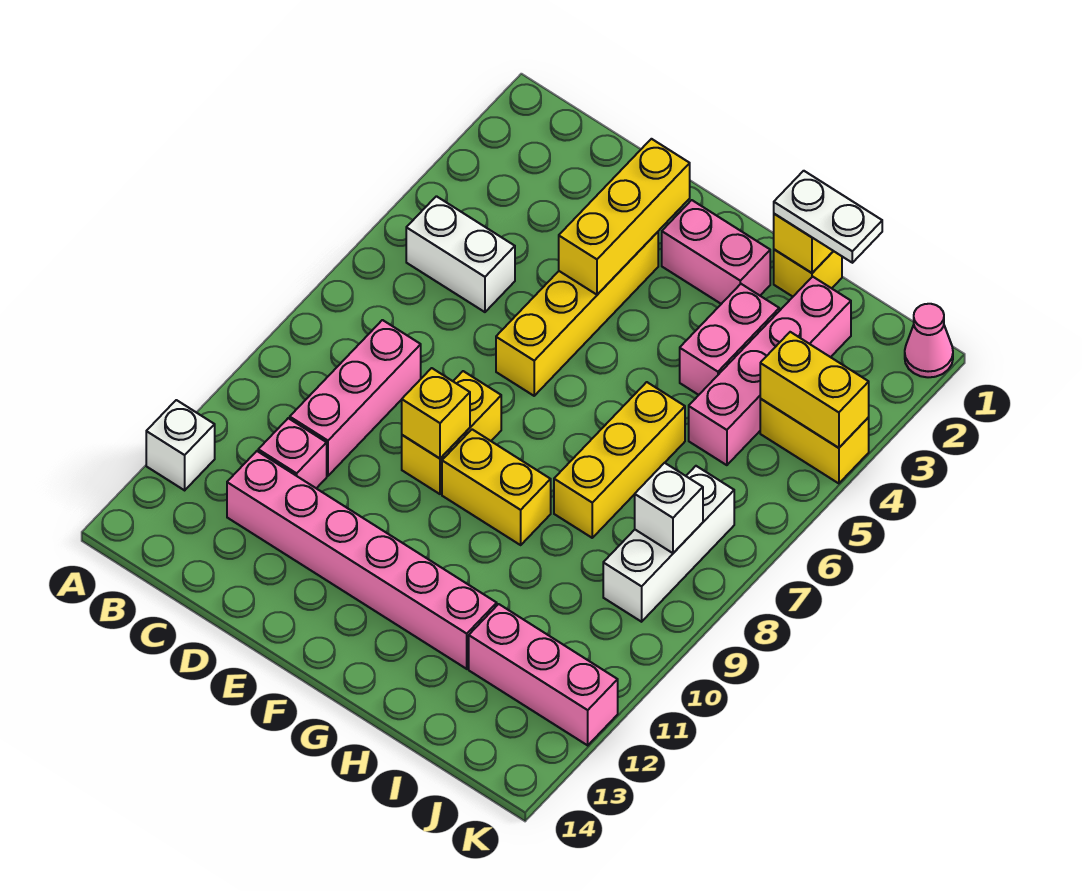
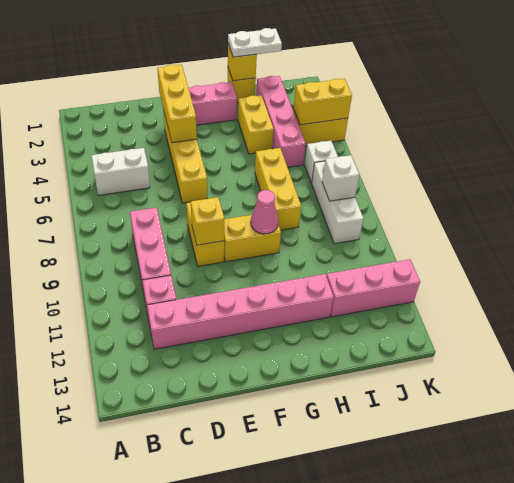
white brick A12 level 1 -> white brick J6 level 1
pink brick H3:H4 level 1 -> yellow brick H3:H4 level 1
pink cone K1 level 1 -> pink cone G9 level 2

